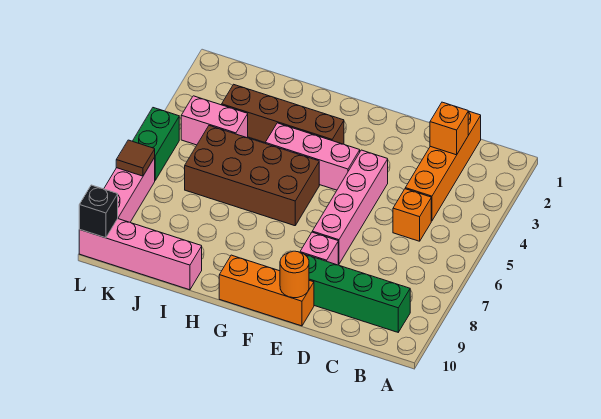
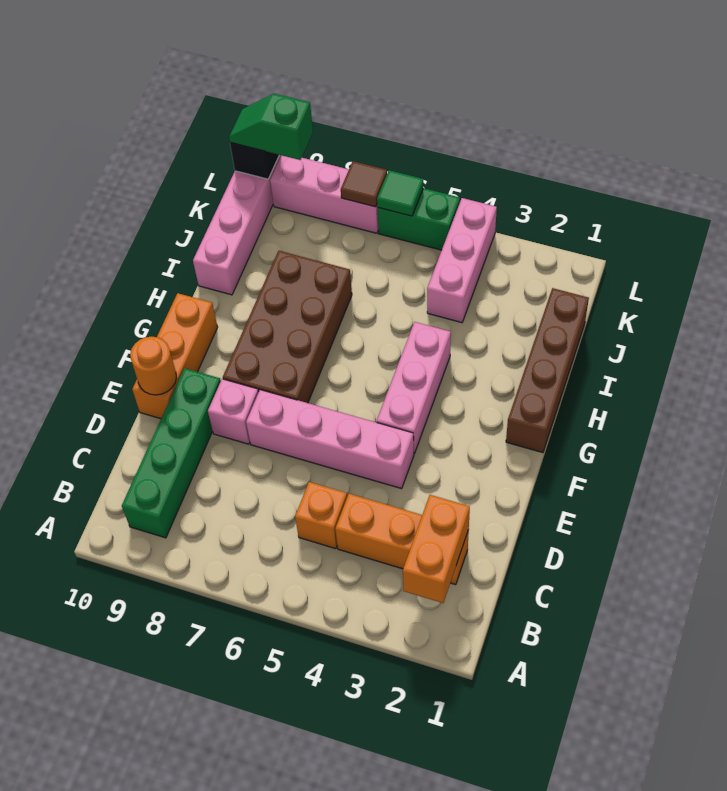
orange brick C1:C4 level 1 -> orange brick C2:C4 level 1
orange brick C2 level 2 -> orange brick B2:C2 level 2
brown brick G3:J3 level 1 -> brown brick G1:J1 level 1
brown brick G5:J6 level 1 -> brown brick F7:I8 level 1
pink brick J4:K4 level 1 -> pink brick J4:L4 level 1
none -> green tile L6 level 2
none -> green slope L9:L10 level 3 top 9

